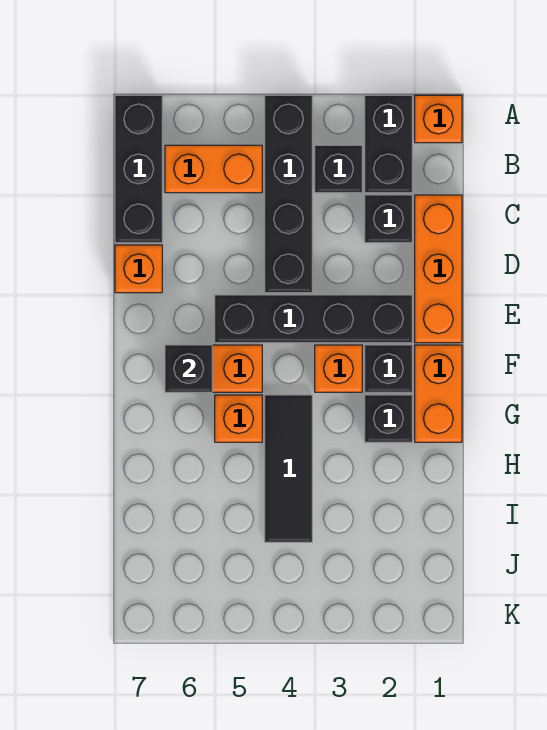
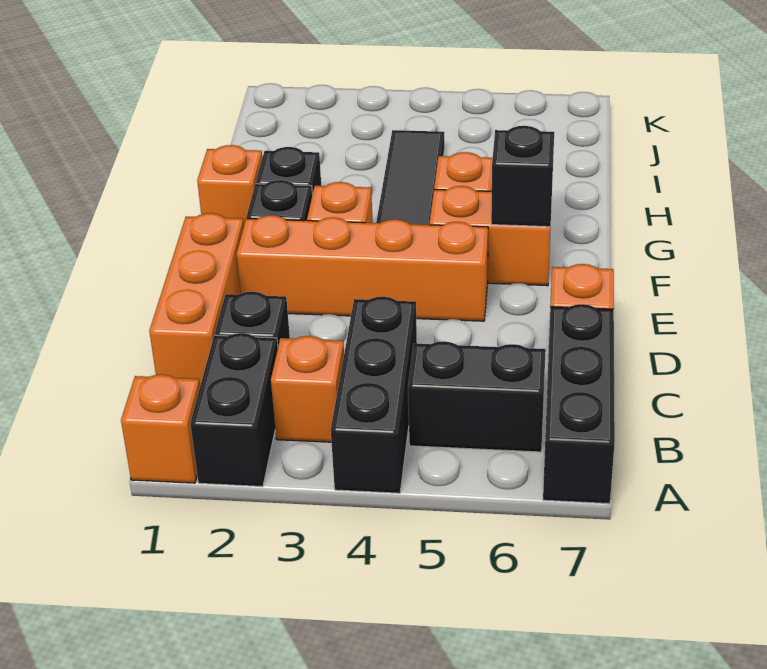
black brick A4:D4 level 1 -> black brick A4:C4 level 1
black brick B3 level 1 -> orange brick B3 level 1
orange brick B5:B6 level 1 -> black brick B5:B6 level 1
black brick E2:E5 level 1 -> orange brick E2:E5 level 1
orange brick F1:G1 level 1 -> orange brick G1 level 1

